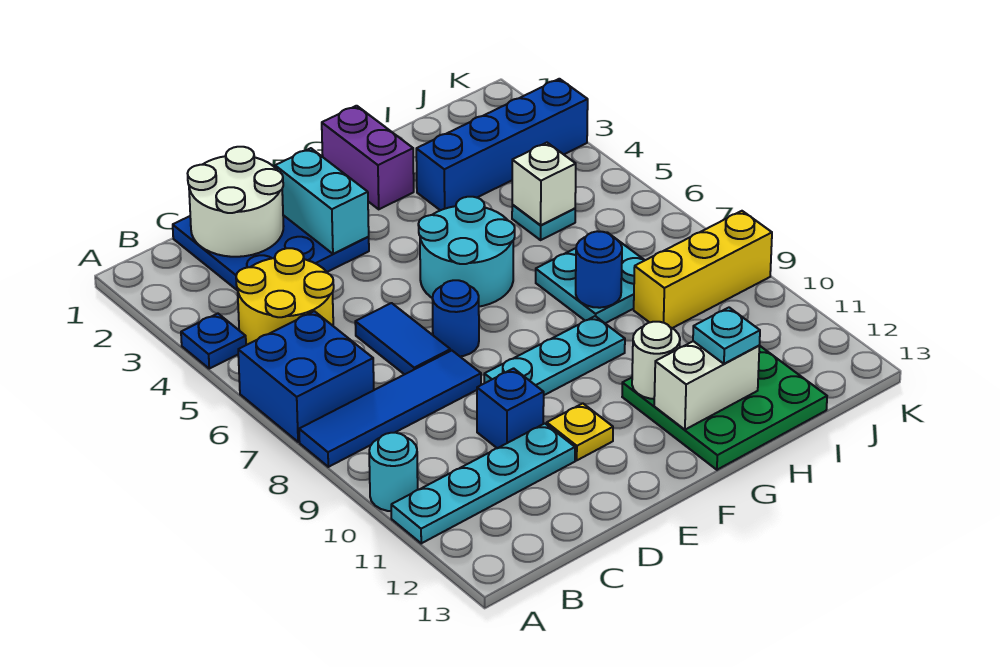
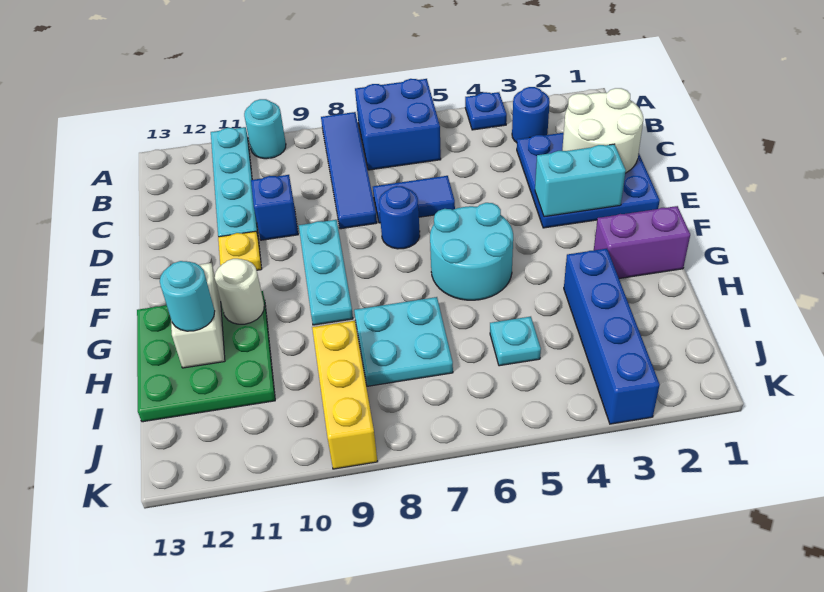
yellow round brick B4:C5 level 1 -> none
blue round brick H8 level 2 -> blue round brick B3 level 1
cyan plate H12 level 3 -> cyan round brick H12 level 3
white brick I5 level 2 -> none

